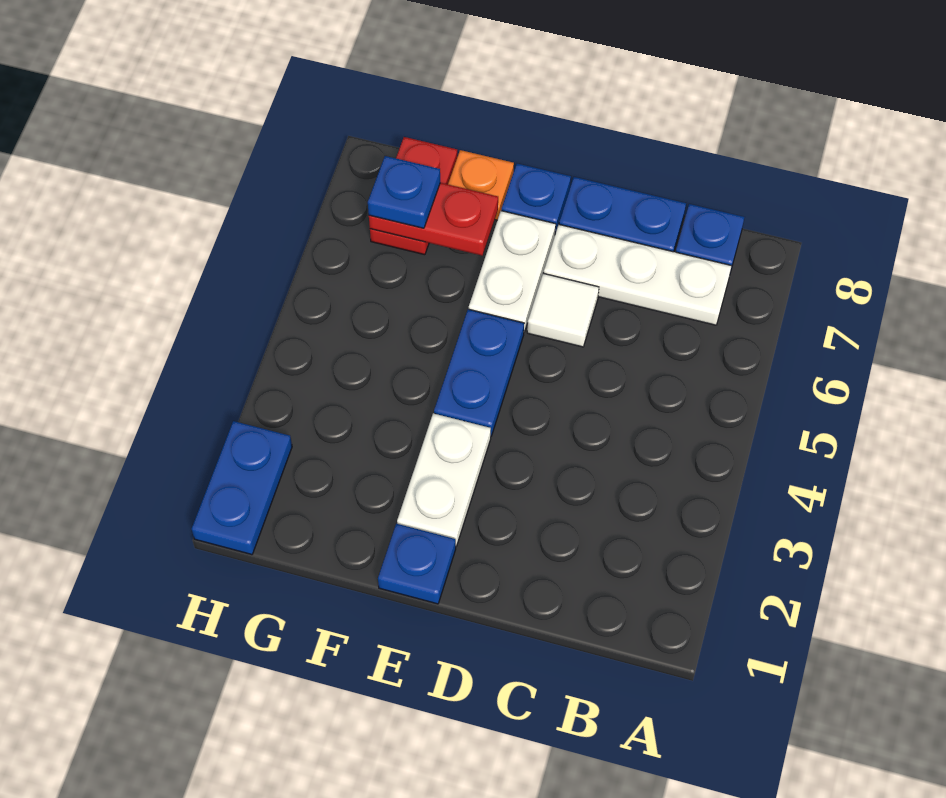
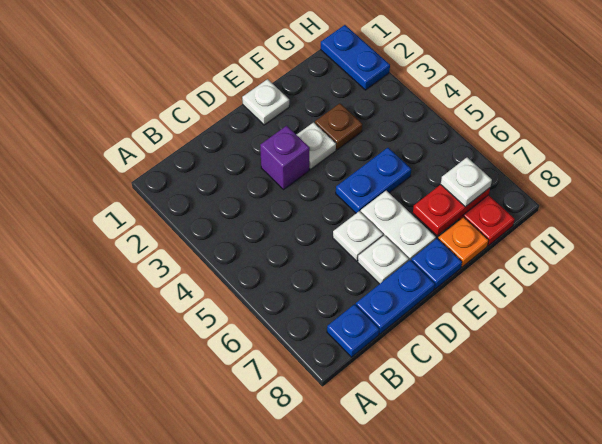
white plate B7:D7 level 1 -> white plate D7 level 1
none -> purple brick D3 level 1
white tile D6 level 1 -> white plate D6 level 1
blue plate E1 level 1 -> white plate E1 level 1
white plate E2:E3 level 1 -> white plate E3 level 1
blue plate E4:E5 level 1 -> blue plate E5:F5 level 1
none -> brown plate F3 level 1
blue plate G7 level 3 -> white plate G7 level 3

